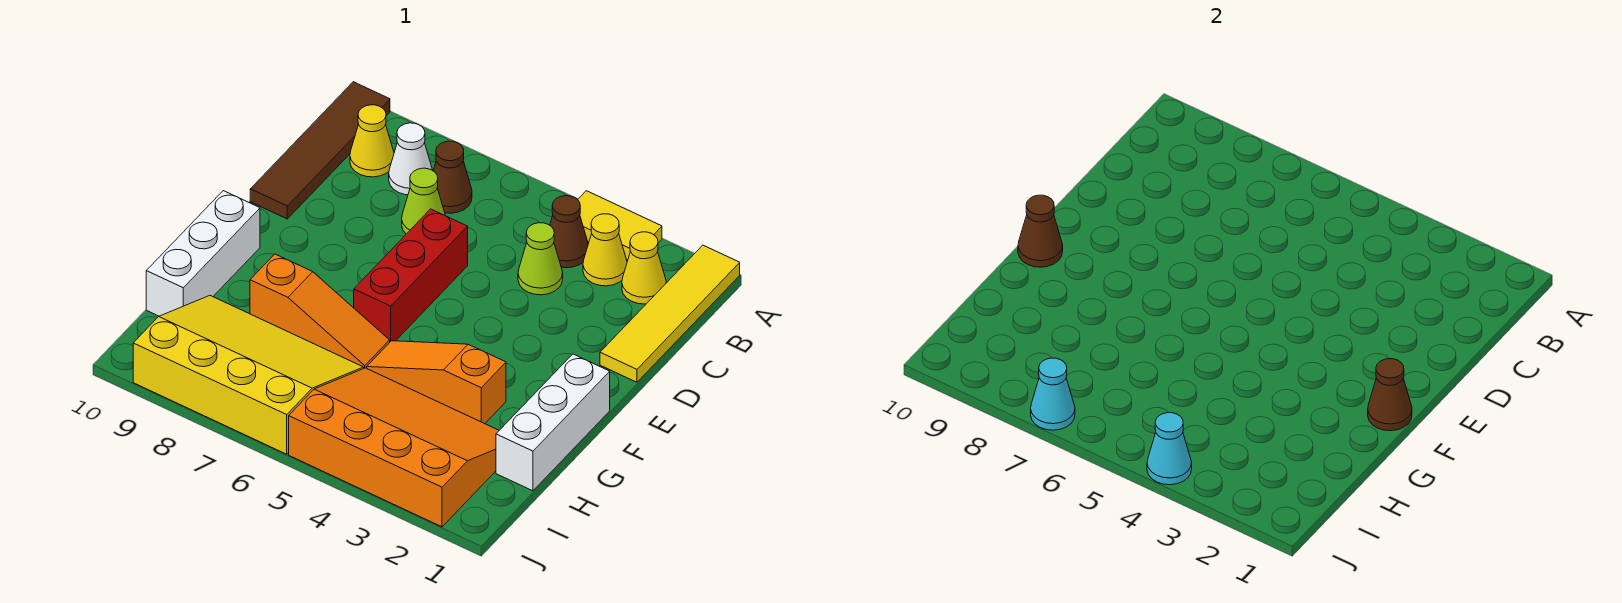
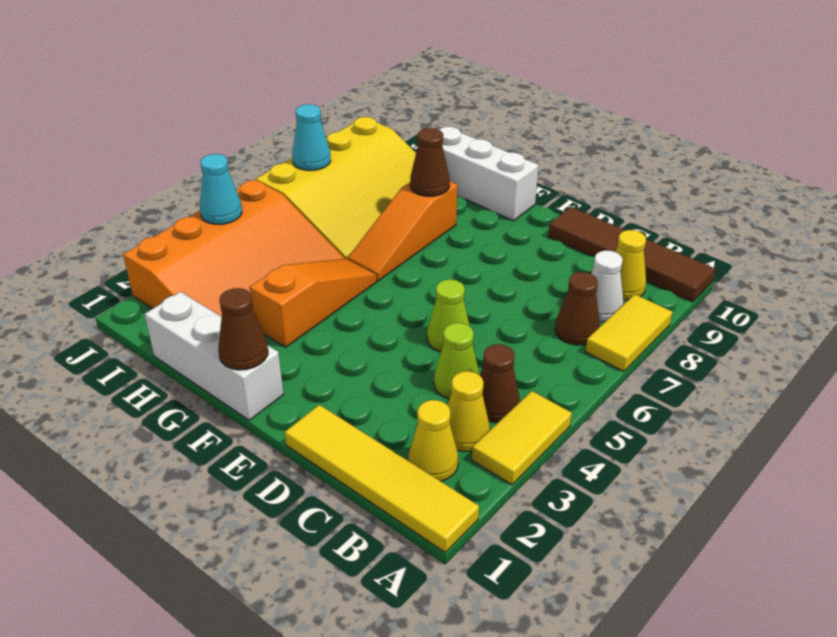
none -> yellow tile A7:A8 level 1
lime cone C7 level 1 -> lime cone D5 level 1
red brick D6:F6 level 1 -> none
brown cone F10 level 2 -> brown cone G8 level 2

